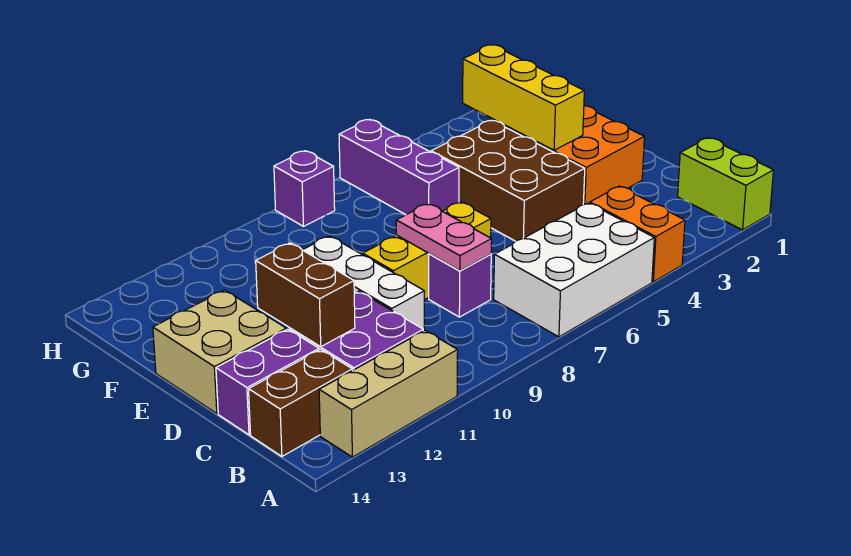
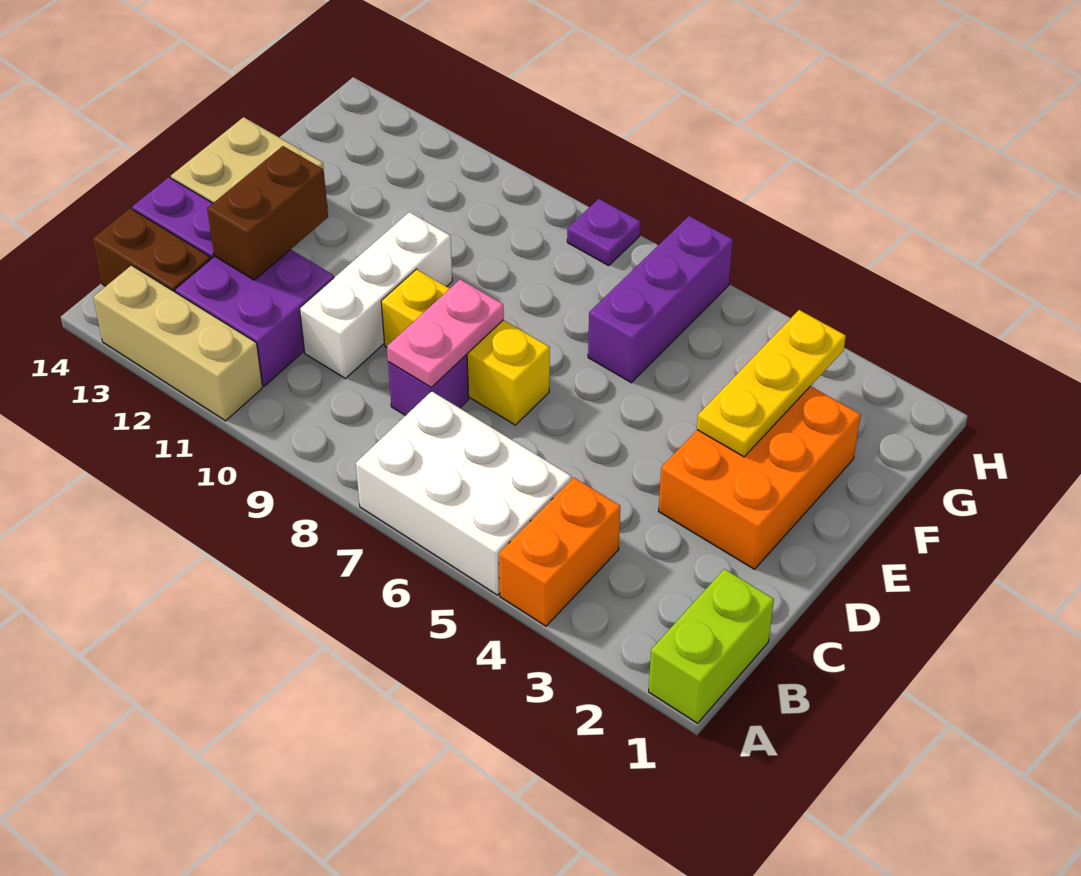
brown brick D4:F5 level 1 -> none
yellow brick E3:G3 level 2 -> yellow plate E3:G3 level 2
purple brick H8 level 1 -> purple plate H8 level 1

